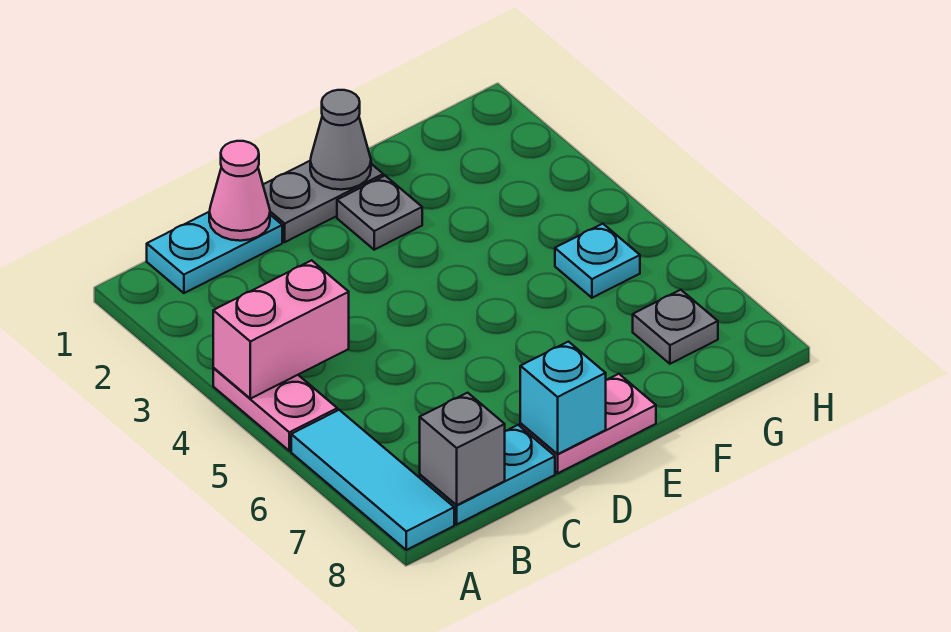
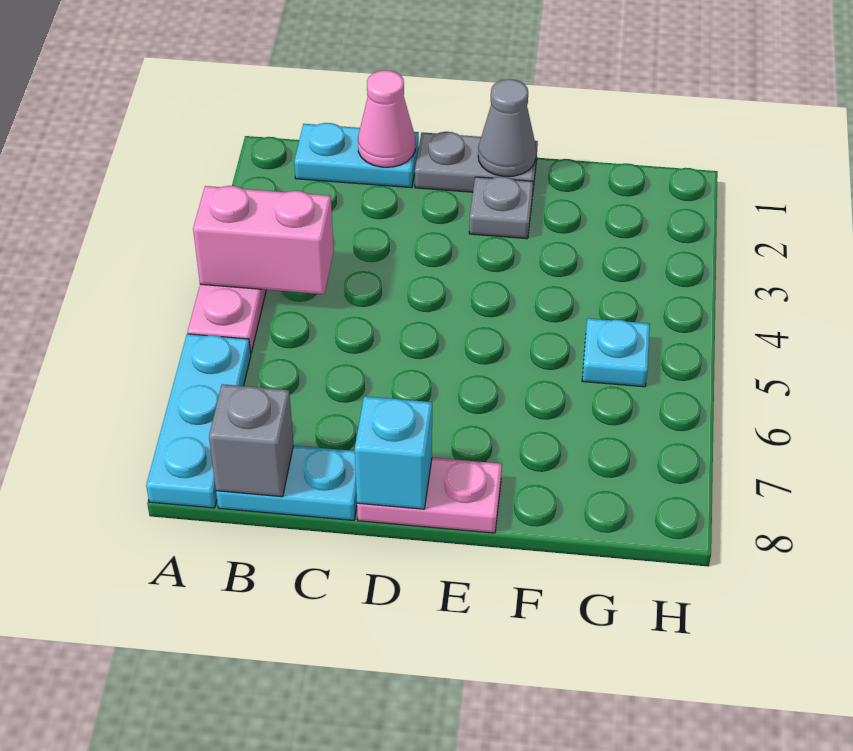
cyan tile A6:A8 level 1 -> cyan plate A6:A8 level 1
grey plate G7 level 1 -> none

